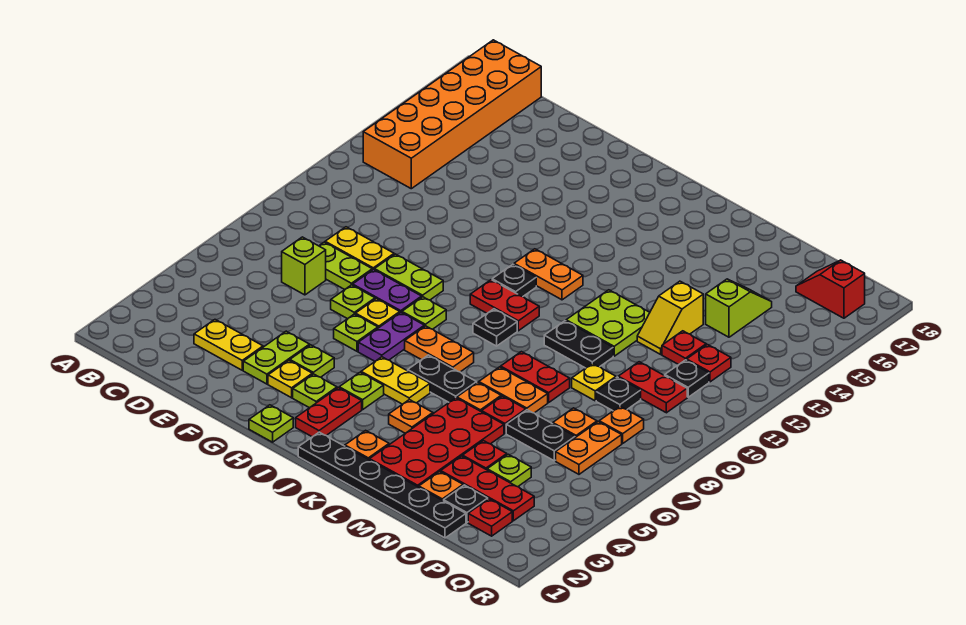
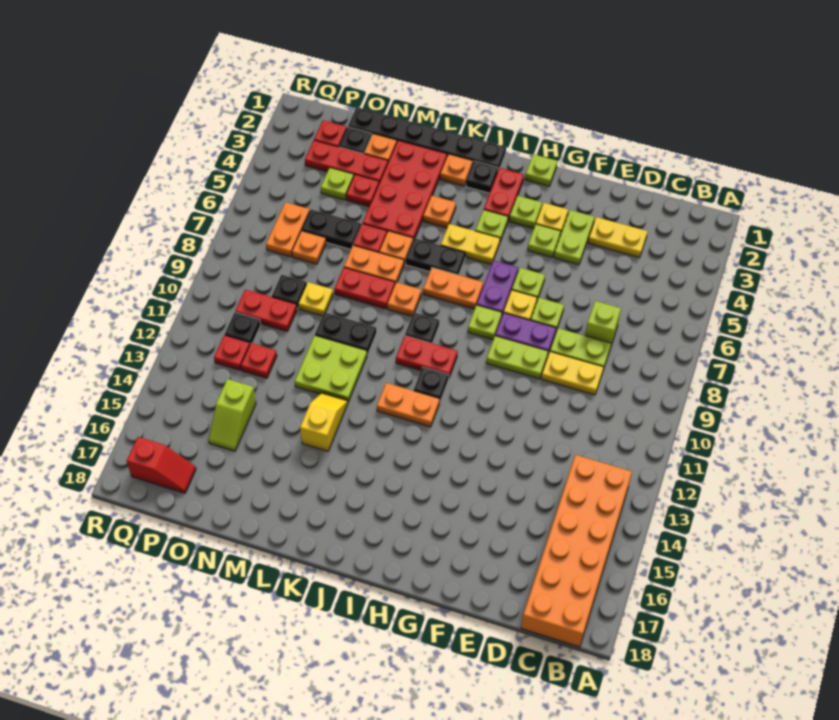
none -> black plate J2 level 1
yellow slope N12:N13 level 1 top 13 -> yellow slope L13:L14 level 1 top 14
orange plate P8 level 1 -> orange plate K8 level 1

